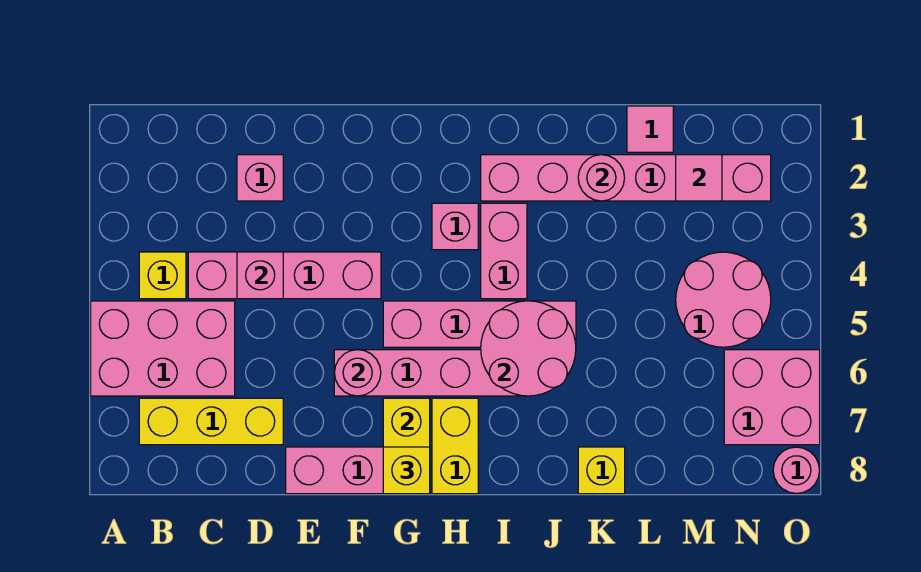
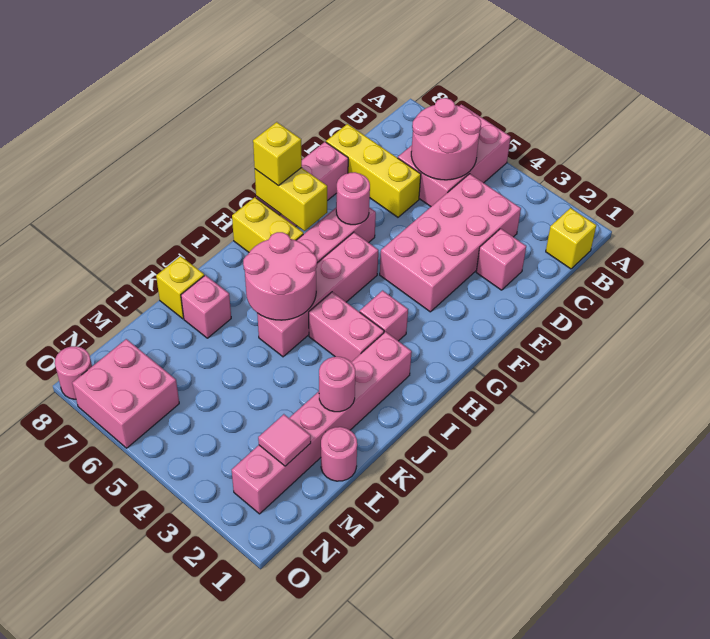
yellow brick B4 level 1 -> yellow brick B1 level 1
yellow brick B7:D7 level 1 -> yellow brick D6:D8 level 1
pink brick C4:F4 level 1 -> pink brick C3:F4 level 1
pink brick D4 level 2 -> pink brick K7 level 1
pink tile L1 level 1 -> pink round brick L1 level 1
pink round brick M4:N5 level 1 -> pink round brick B5:C6 level 2

